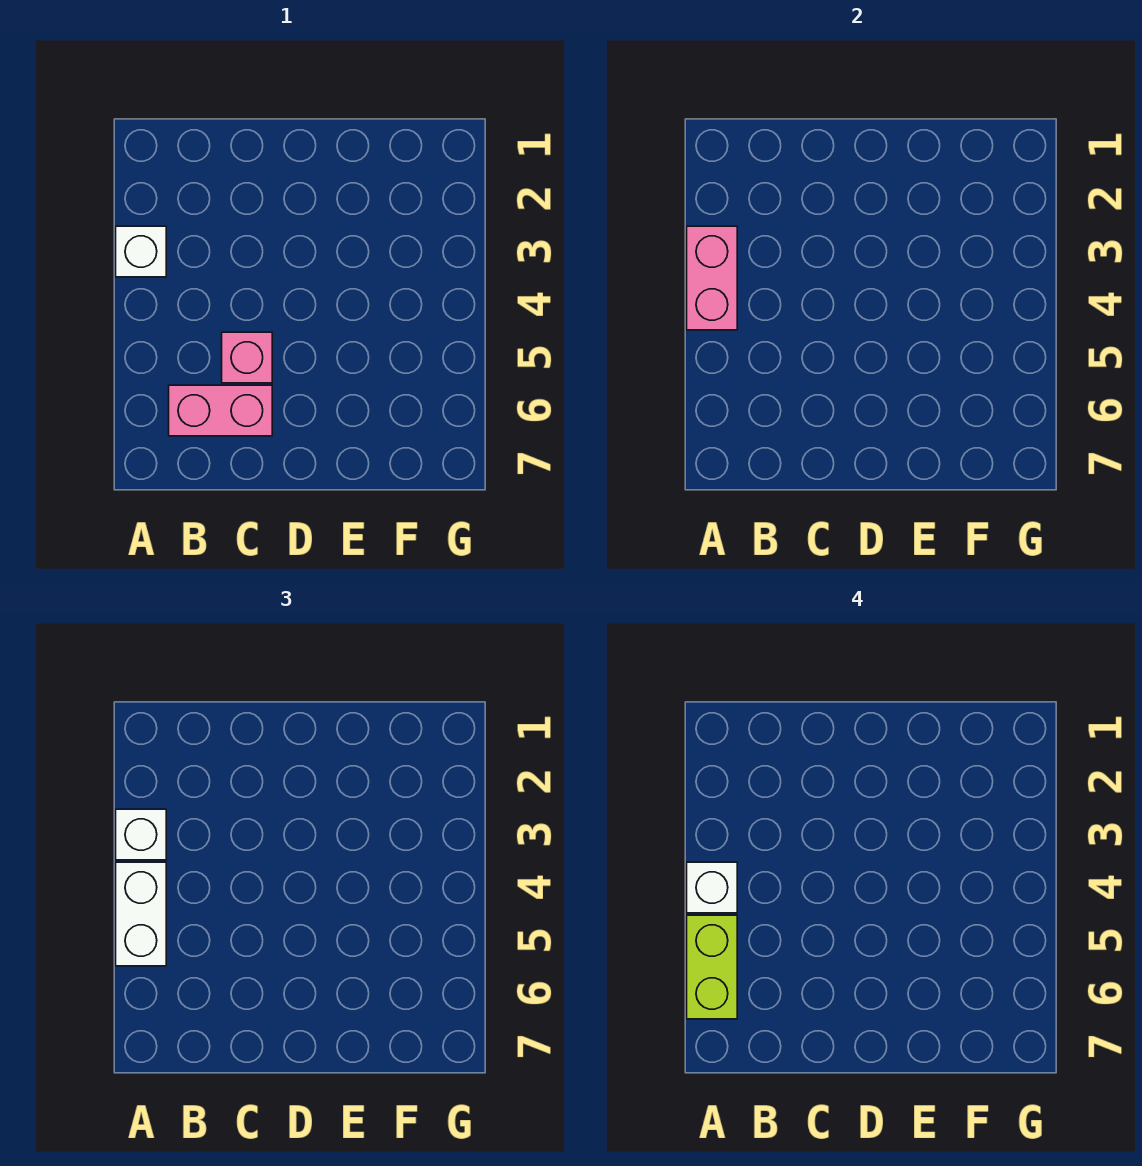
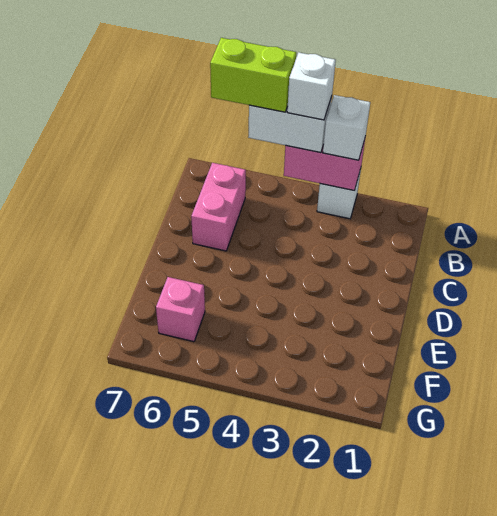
pink brick C5 level 1 -> pink brick F6 level 1

